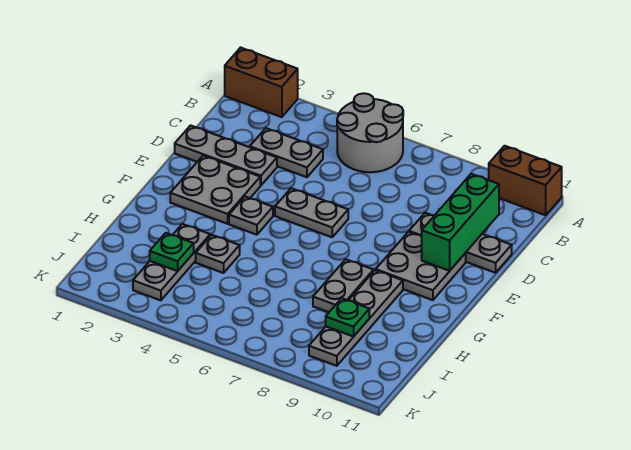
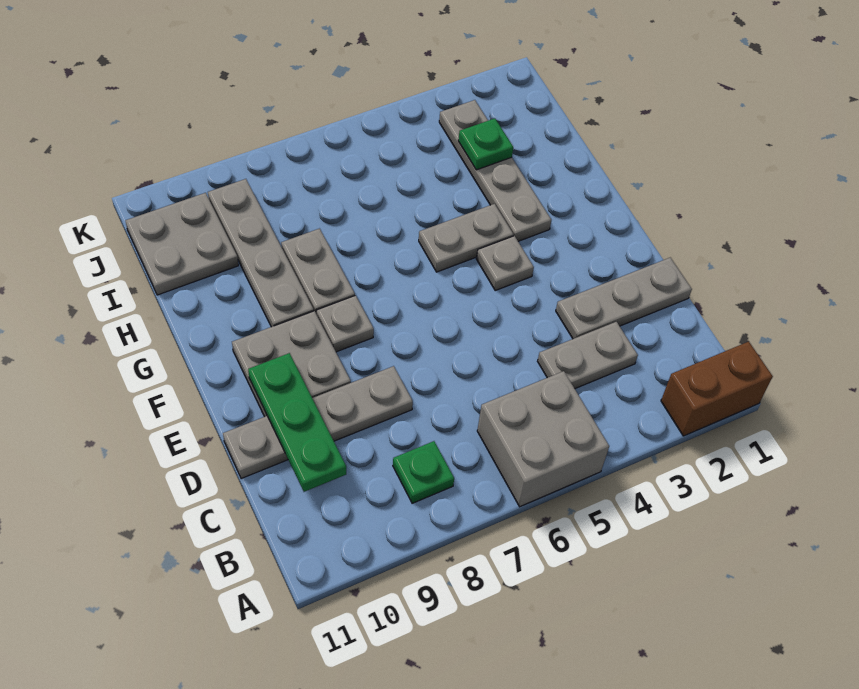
grey round brick A5:B6 level 1 -> grey brick A5:B6 level 1
brown brick A10:A11 level 1 -> none
green brick C10:E10 level 2 -> green plate C10:E10 level 2
grey plate D9:D11 level 1 -> grey plate D8:D11 level 1
grey plate E2:F3 level 1 -> grey plate I10:J11 level 1
grey plate E5:E6 level 1 -> grey plate G4:G5 level 1
grey plate H3:J3 level 1 -> grey plate G3:J3 level 1
grey plate H4 level 1 -> grey plate F8 level 1
green plate I9 level 2 -> green plate B8 level 1

